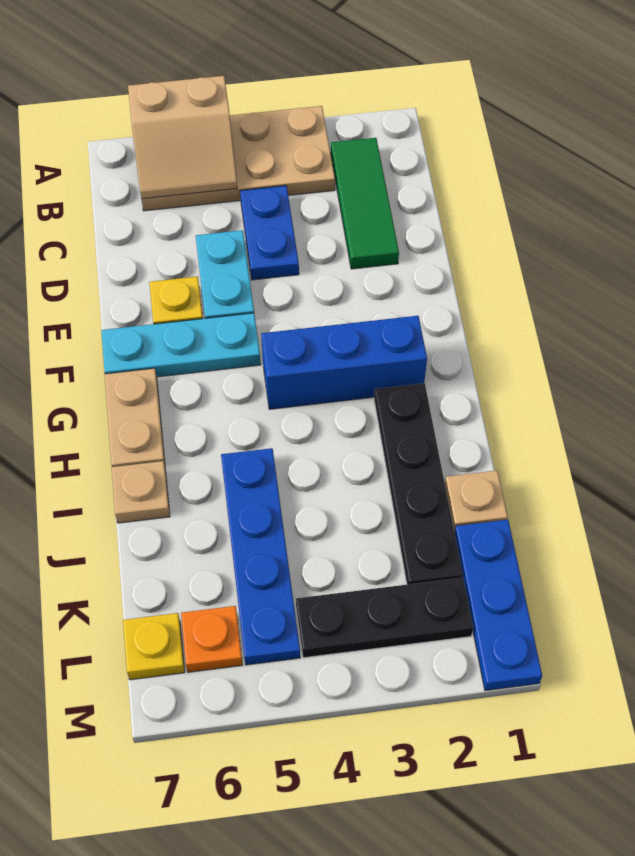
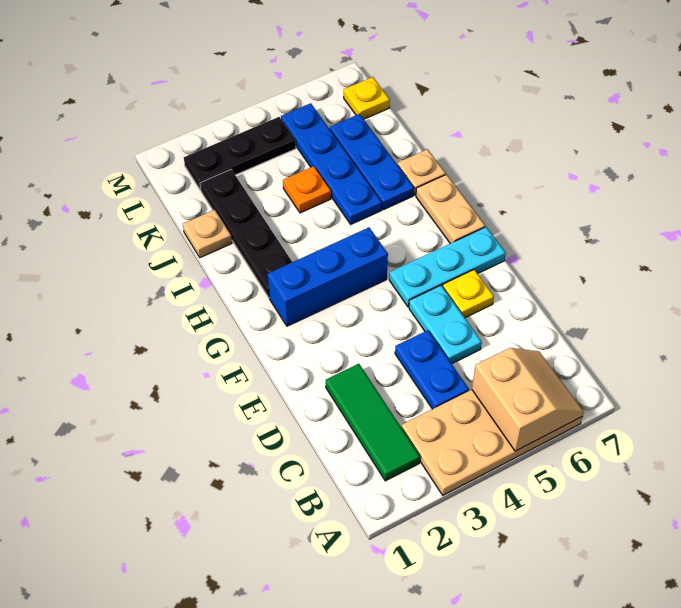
tan slope A5:B6 level 2 top A -> tan slope A5:B6 level 2 top 5
blue plate K1:M1 level 1 -> blue plate I6:K6 level 1
orange plate L6 level 1 -> orange plate J4 level 1

